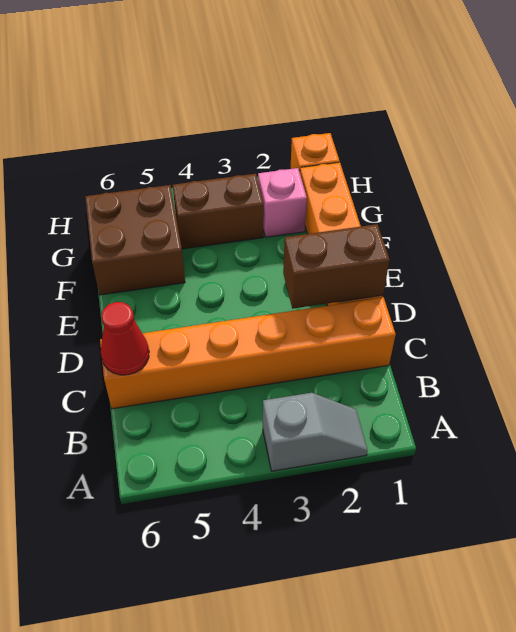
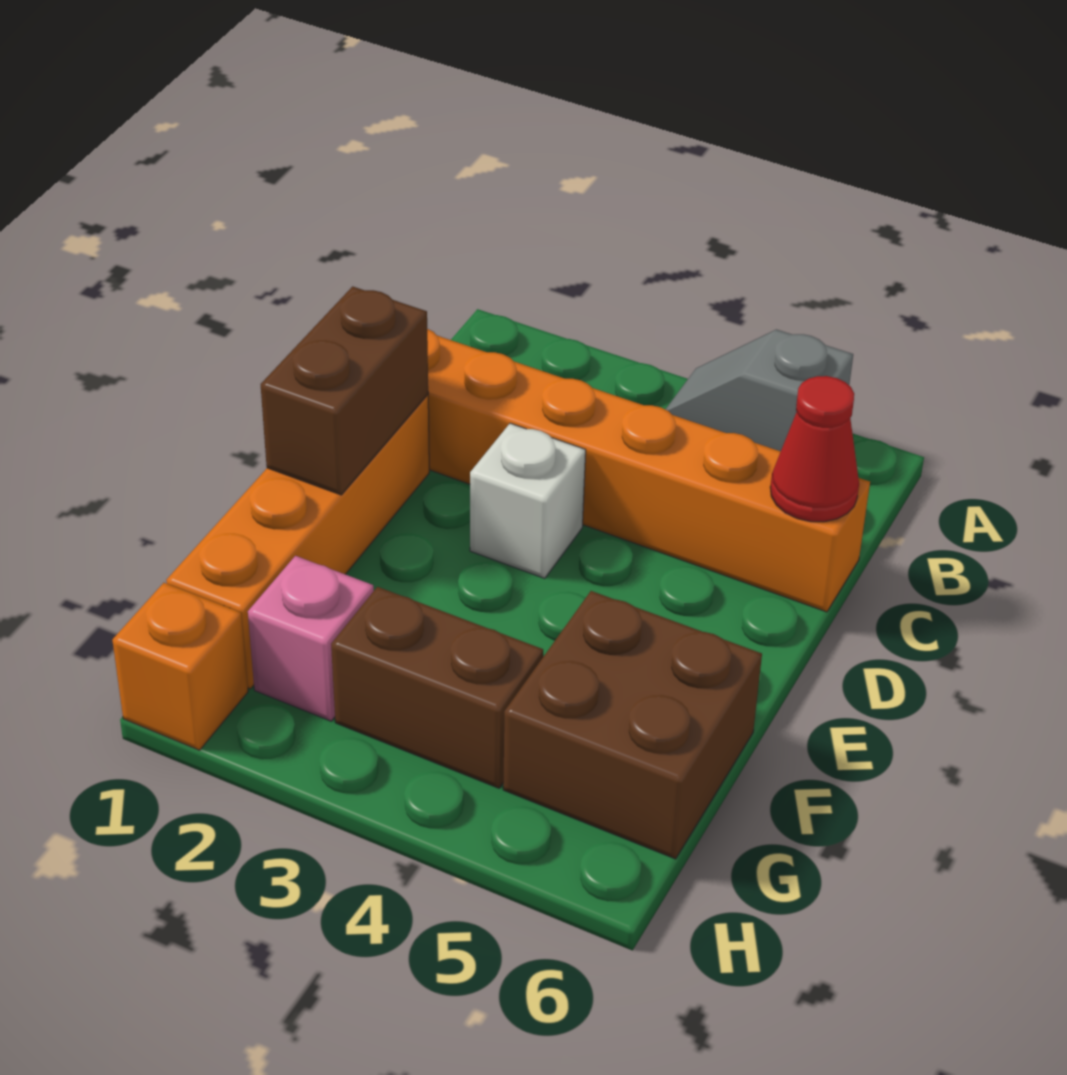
grey slope A2:A3 level 1 top 3 -> grey slope A4:A5 level 1 top 5
brown brick D1:D2 level 2 -> brown brick D1:E1 level 2
none -> white brick D3 level 1

